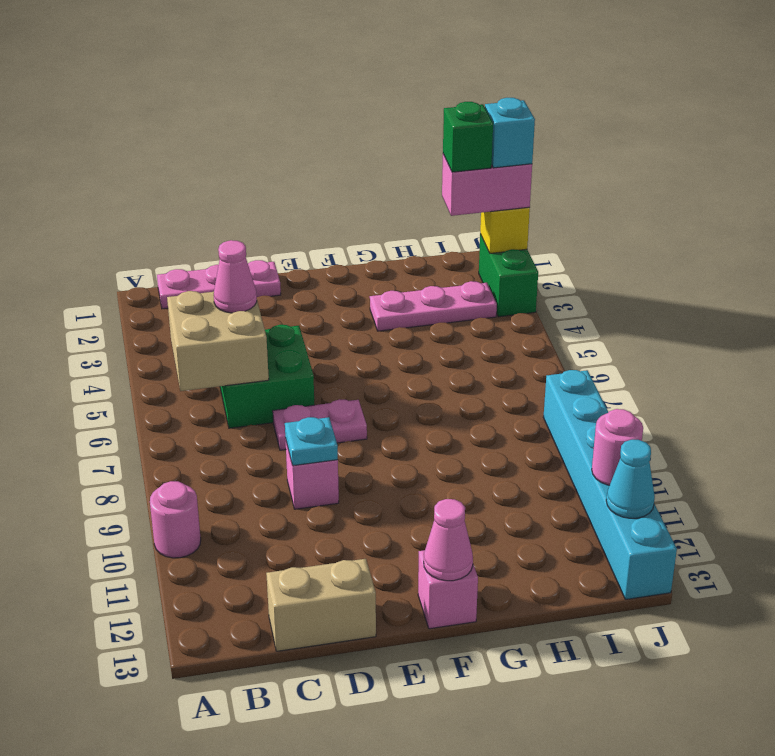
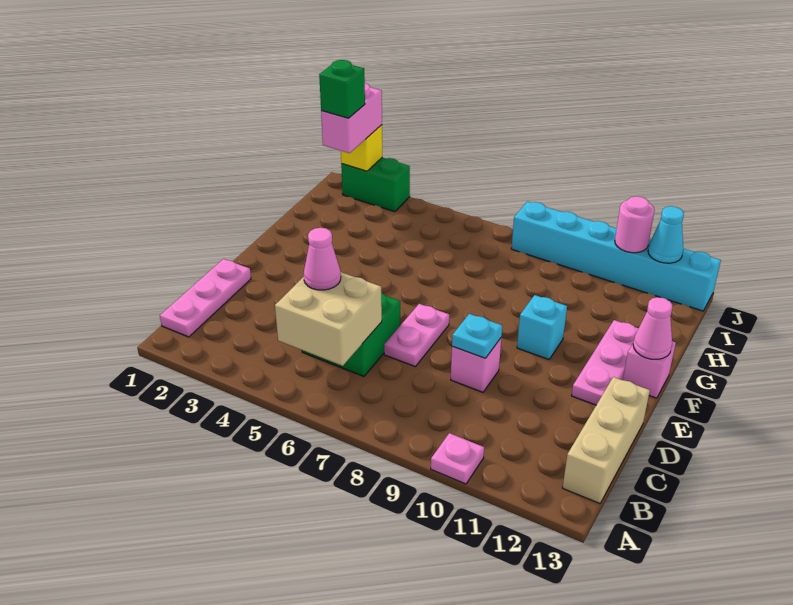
pink round brick A10 level 1 -> pink plate A10 level 1
tan brick C13:D13 level 1 -> tan brick B13:D13 level 1
pink plate G3:I3 level 1 -> pink plate E12:G12 level 1
cyan brick J2 level 4 -> cyan brick F10 level 1

